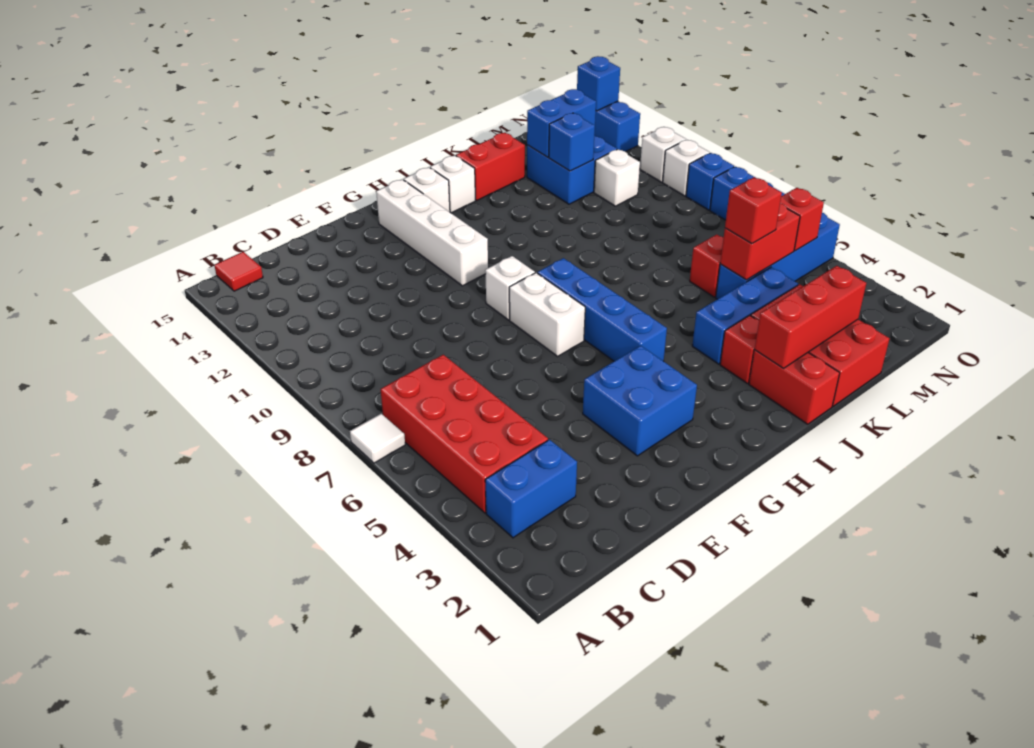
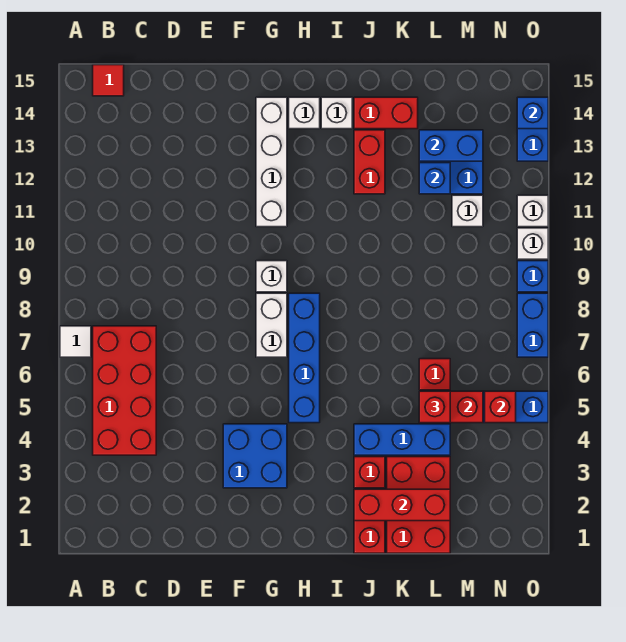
blue brick B3:C3 level 1 -> none
none -> red brick J12:J13 level 1

